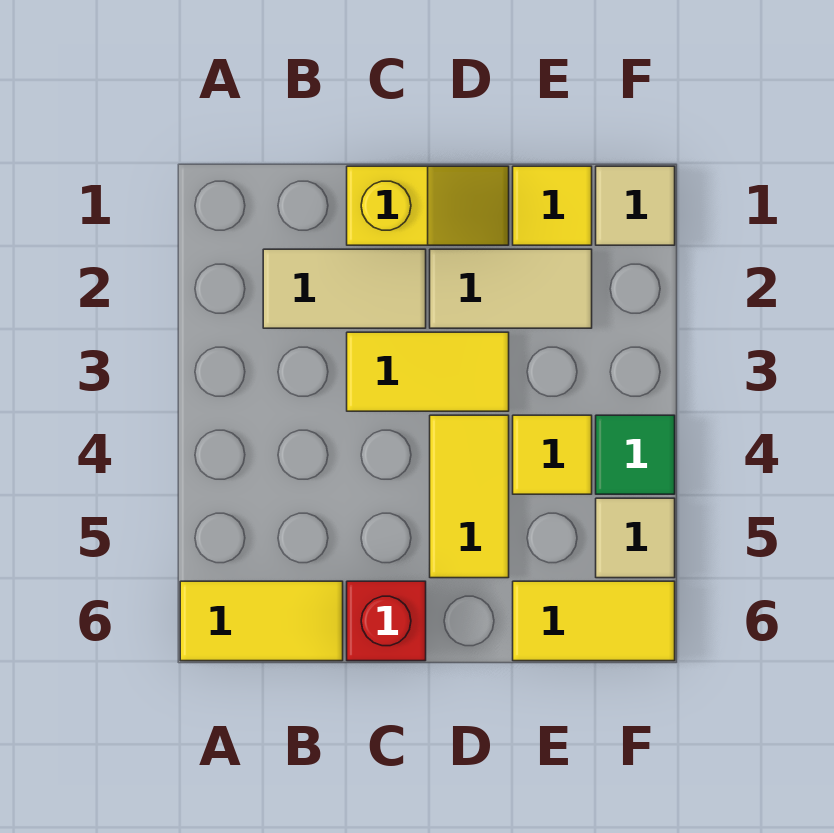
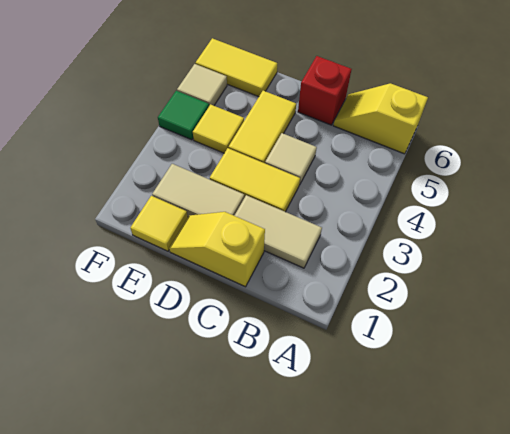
yellow tile A6:B6 level 1 -> yellow slope A6:B6 level 1 top A
tan tile F1 level 1 -> tan tile C4 level 1

